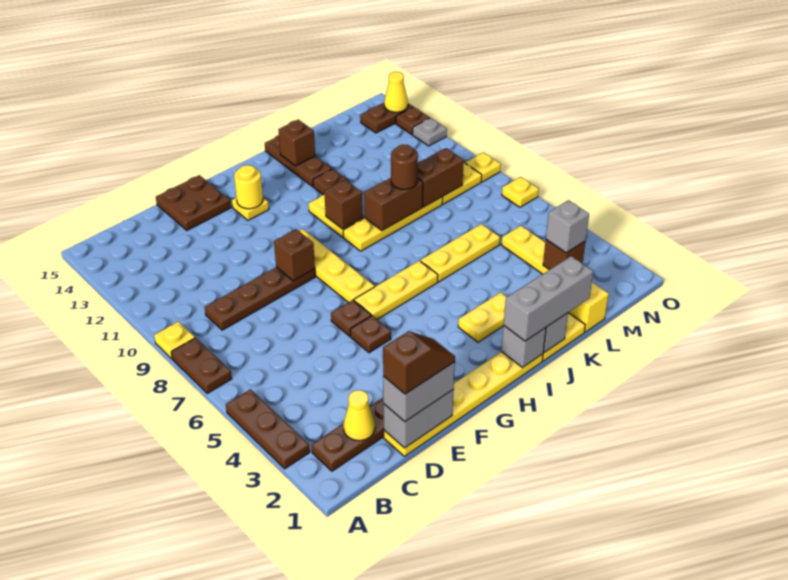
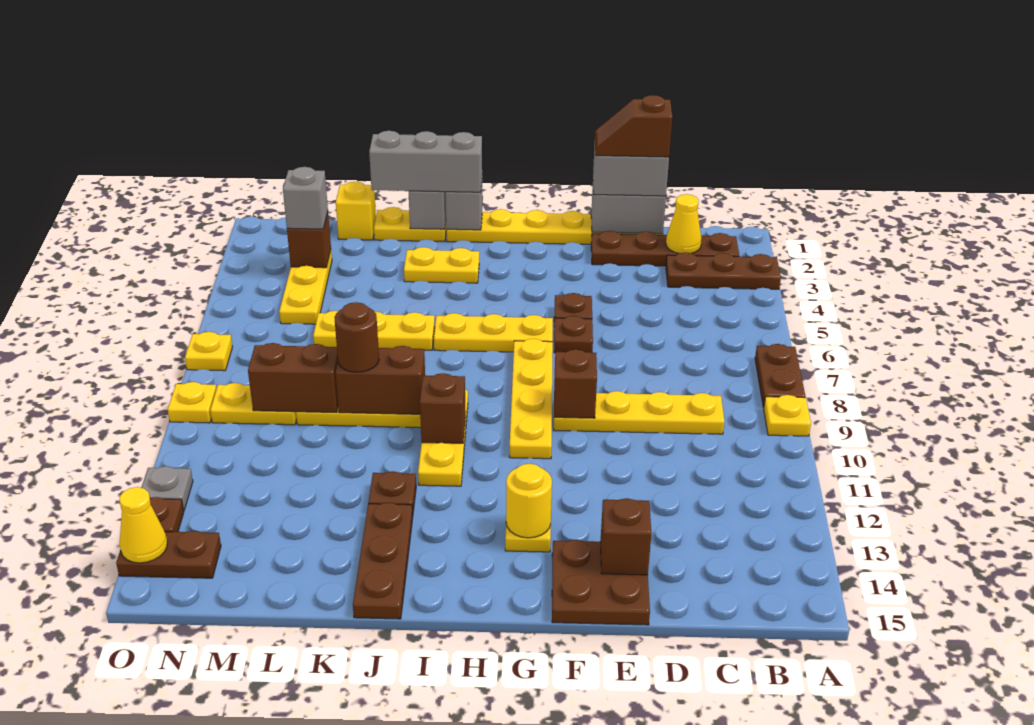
brown plate A3:A5 level 1 -> brown plate A3:C3 level 1
brown plate C9:F9 level 1 -> yellow plate C9:F9 level 1
brown brick J14 level 2 -> brown brick E14 level 2

